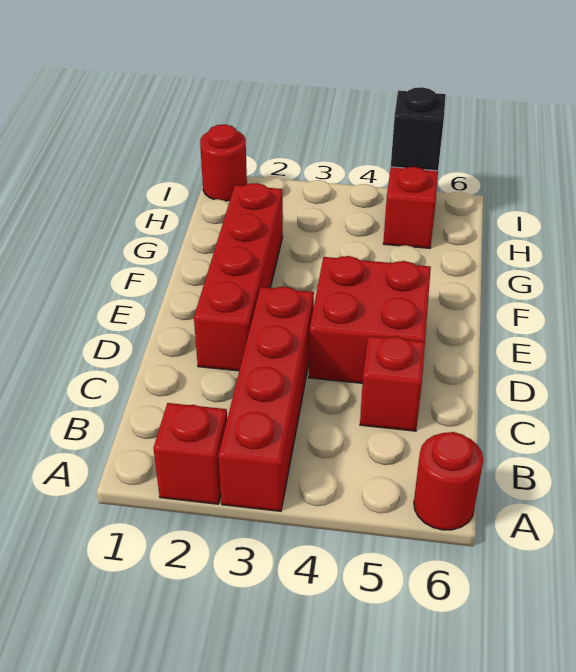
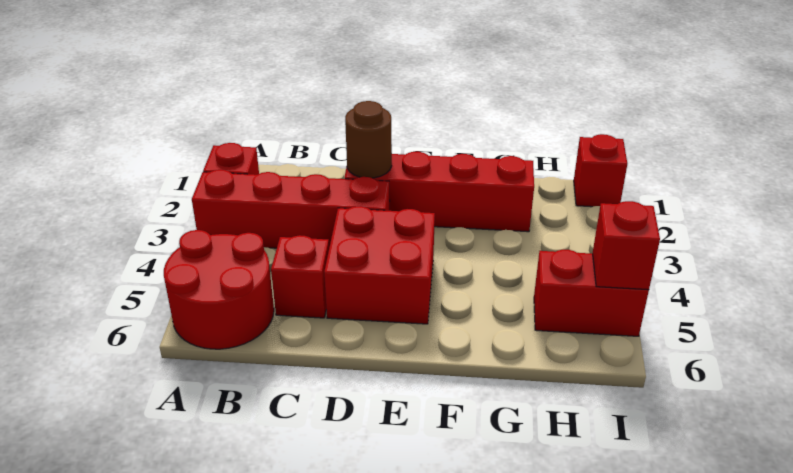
red round brick A6 level 1 -> red round brick A5:B6 level 1
none -> brown round brick D2 level 2
red round brick I1 level 1 -> red brick I1 level 1
black brick I5 level 2 -> red brick I5 level 2

